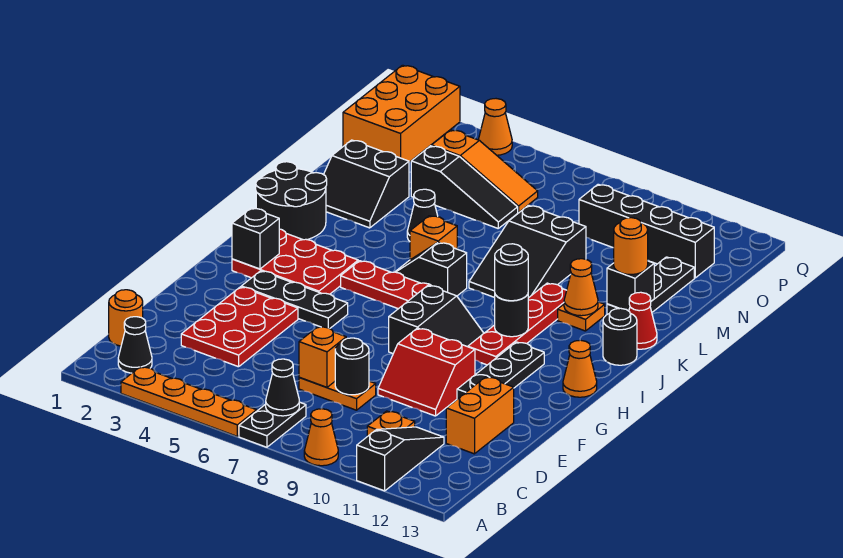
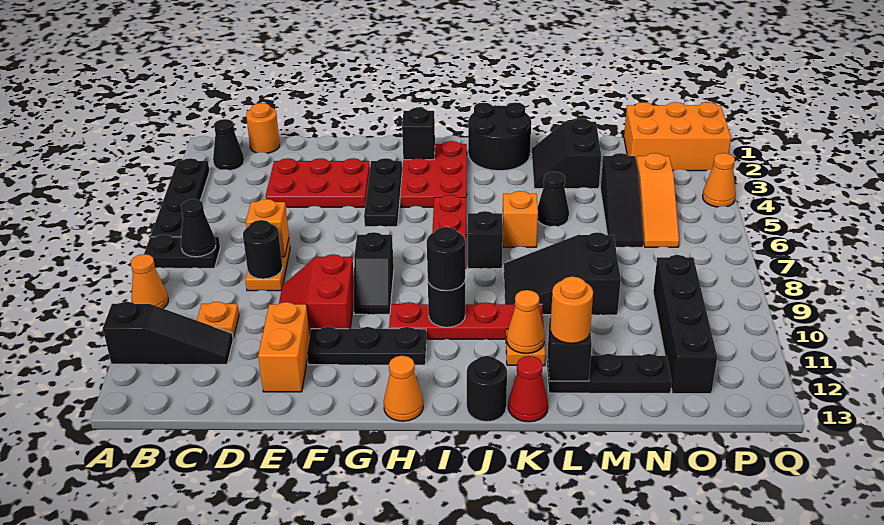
orange plate A3:A6 level 1 -> black plate A3:A6 level 1
orange brick D12:E12 level 1 -> orange brick E11:E12 level 1
black slope G8:H9 level 1 top 8 -> black slope G8:G9 level 1 top 8

